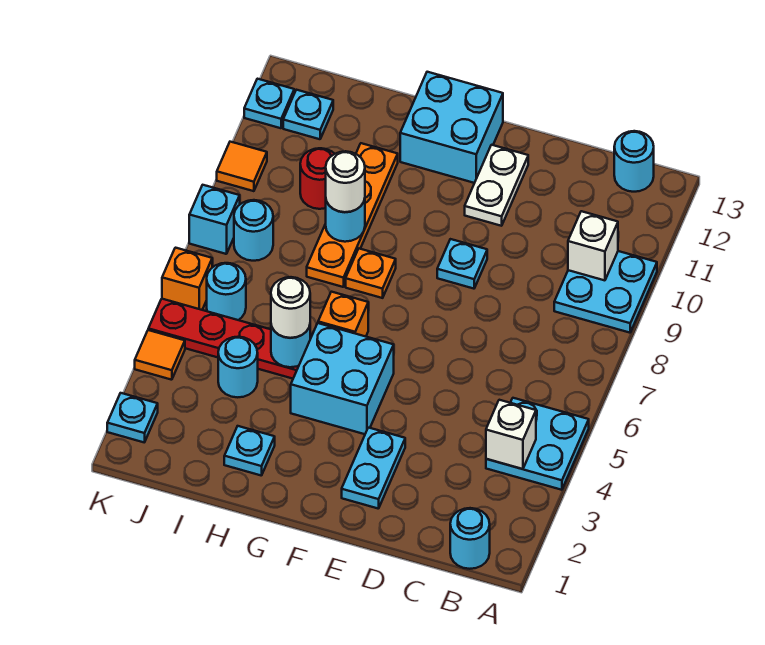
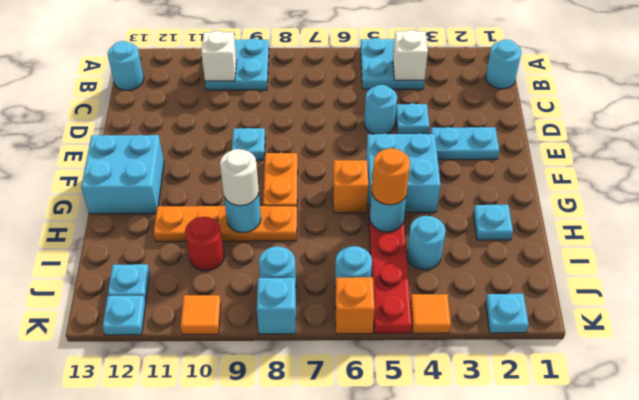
none -> cyan plate D4 level 1
none -> cyan round brick D5 level 1
white plate E11:E12 level 1 -> none
orange plate G8 level 1 -> orange plate F8:G8 level 1
white round brick H5 level 3 -> orange round brick H5 level 3

